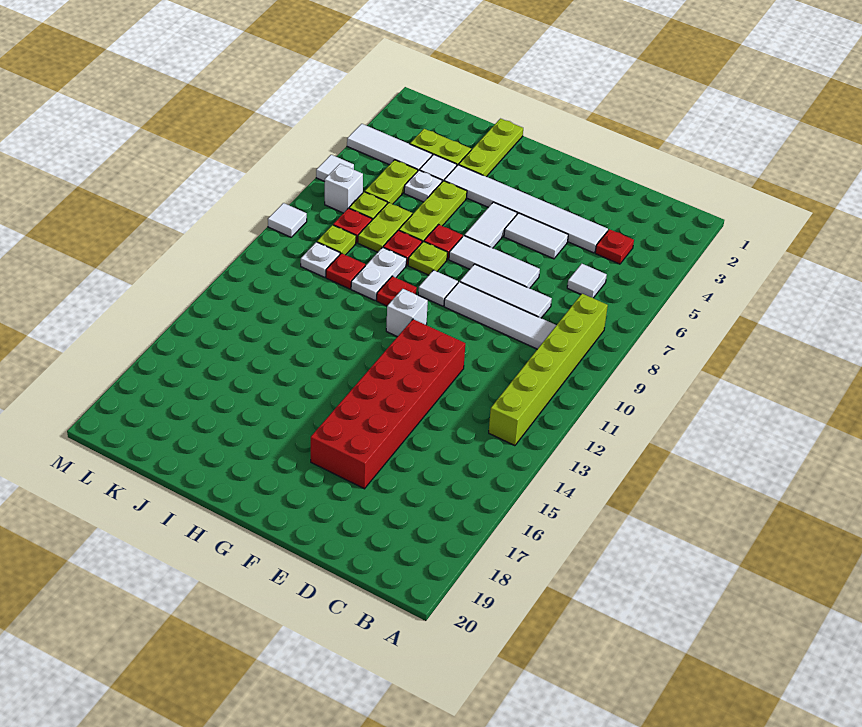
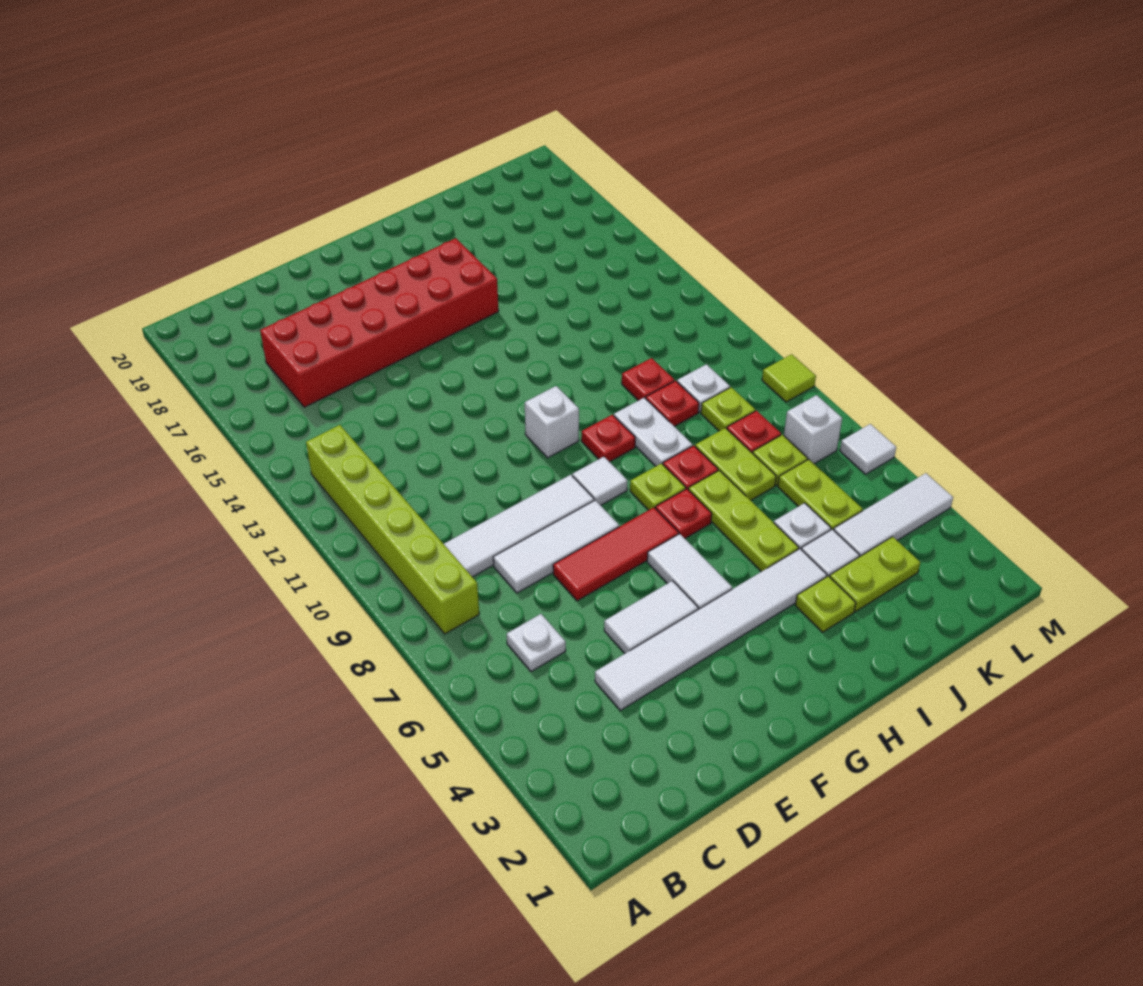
red plate C4 level 1 -> red plate J11 level 1
white tile C6 level 1 -> white plate C6 level 1
white tile E7:G7 level 1 -> red tile E7:G7 level 1
red brick E12:F17 level 1 -> red brick C16:H17 level 1
lime plate I1:I3 level 1 -> lime plate I3 level 1
white tile M9 level 1 -> lime tile M9 level 1

